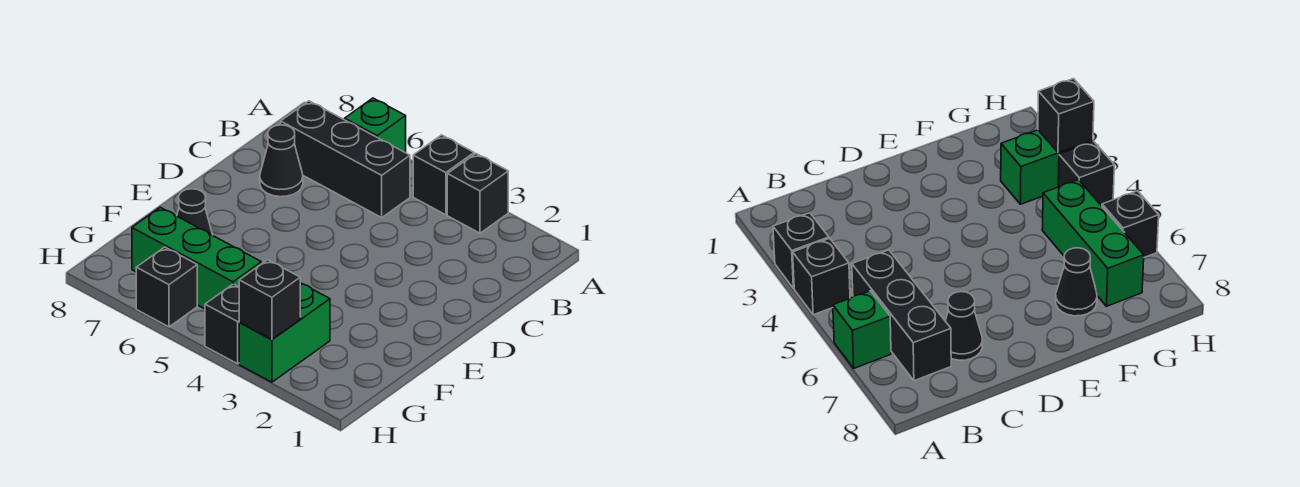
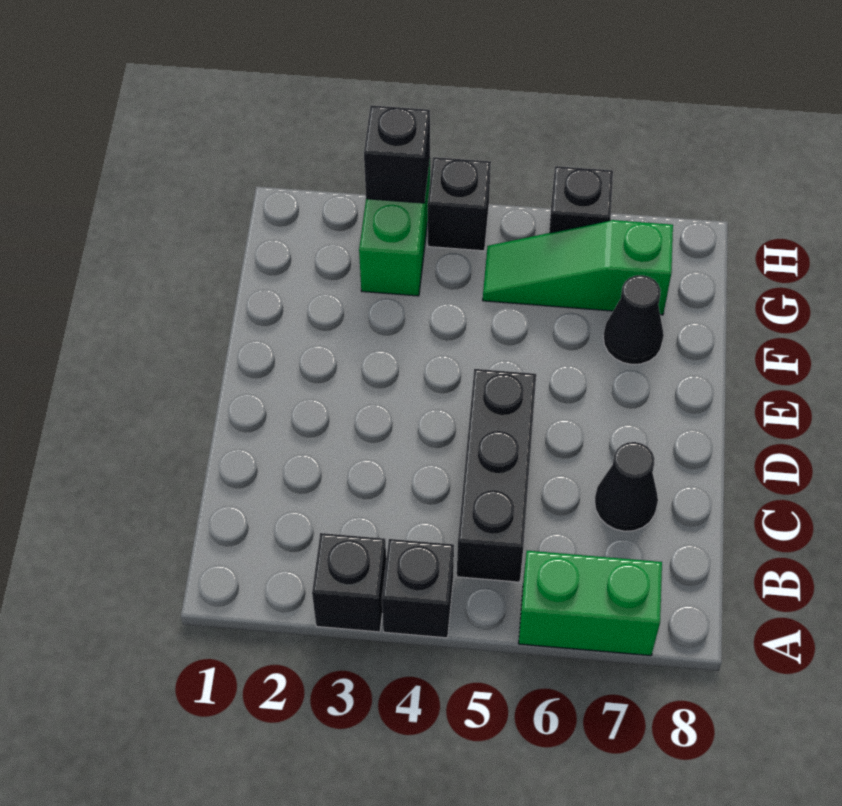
green brick A6 level 1 -> green brick A6:A7 level 1
black brick B5:B7 level 1 -> black brick B5:D5 level 1
green brick G5:G7 level 1 -> green slope G5:G7 level 1 top 7

